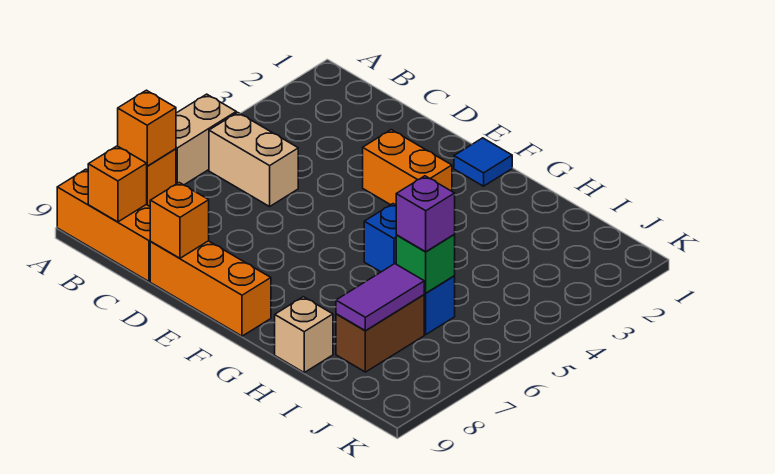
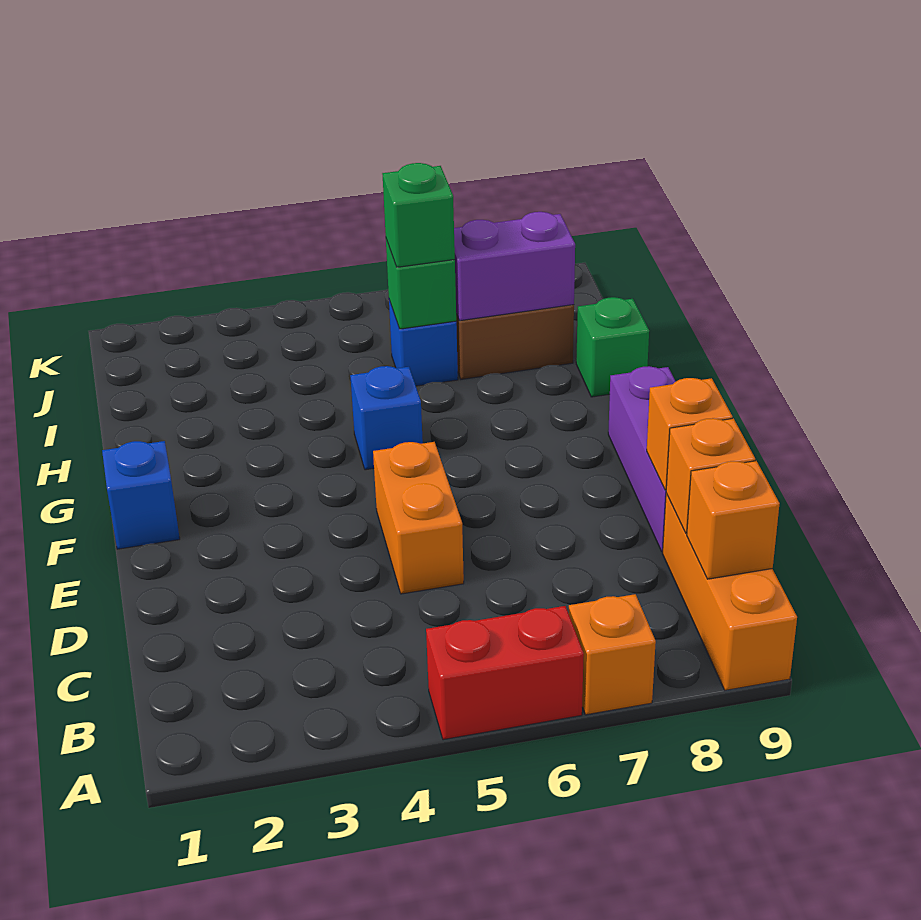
tan brick A5:A6 level 1 -> red brick A5:A6 level 1
orange brick A7 level 2 -> orange brick C9 level 2
tan brick B5:C5 level 1 -> none
orange brick D9:F9 level 1 -> purple brick D9:F9 level 1
orange brick E3:F3 level 1 -> orange brick D5:E5 level 1
blue tile F1 level 1 -> blue brick F1 level 1
tan brick H9 level 1 -> green brick H9 level 1
purple brick I6 level 3 -> green brick I6 level 3
purple tile I7:I8 level 2 -> purple brick I7:I8 level 2

